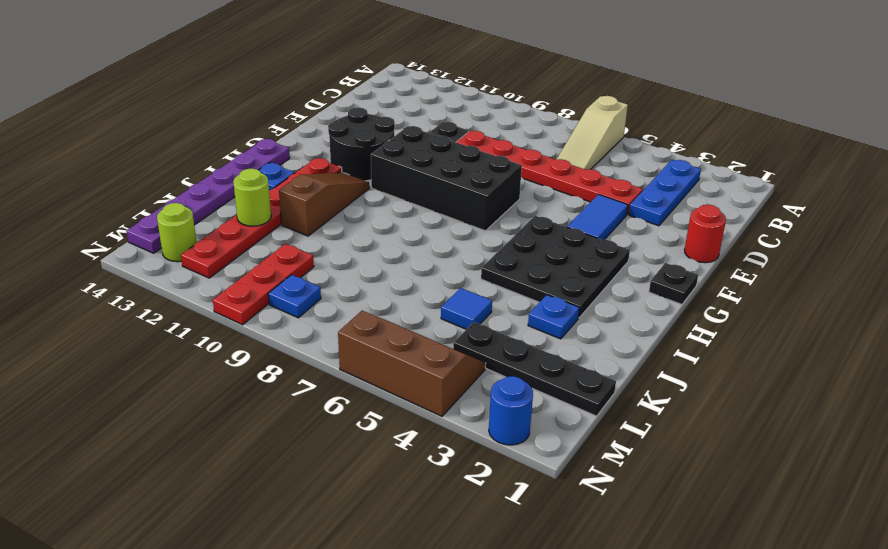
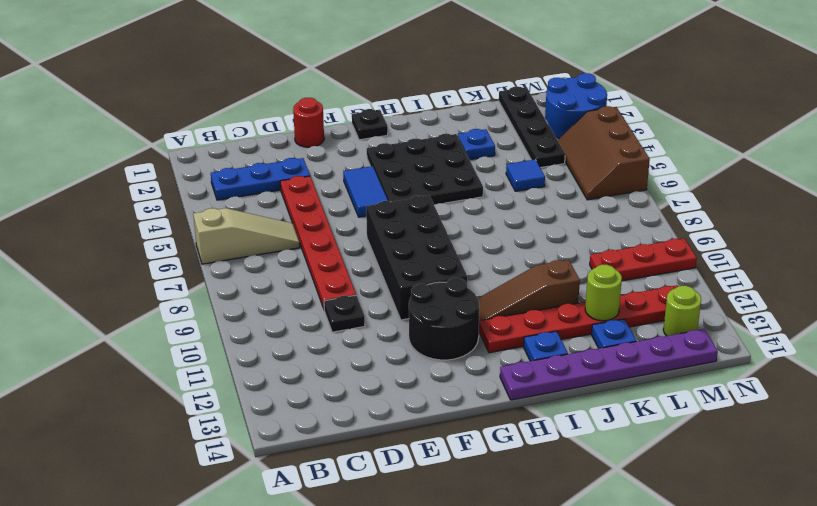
blue tile E4:F4 level 1 -> blue tile F4:F5 level 1
blue plate M9 level 1 -> blue plate K13 level 1
blue round brick N2 level 1 -> blue round brick M2:N3 level 1

